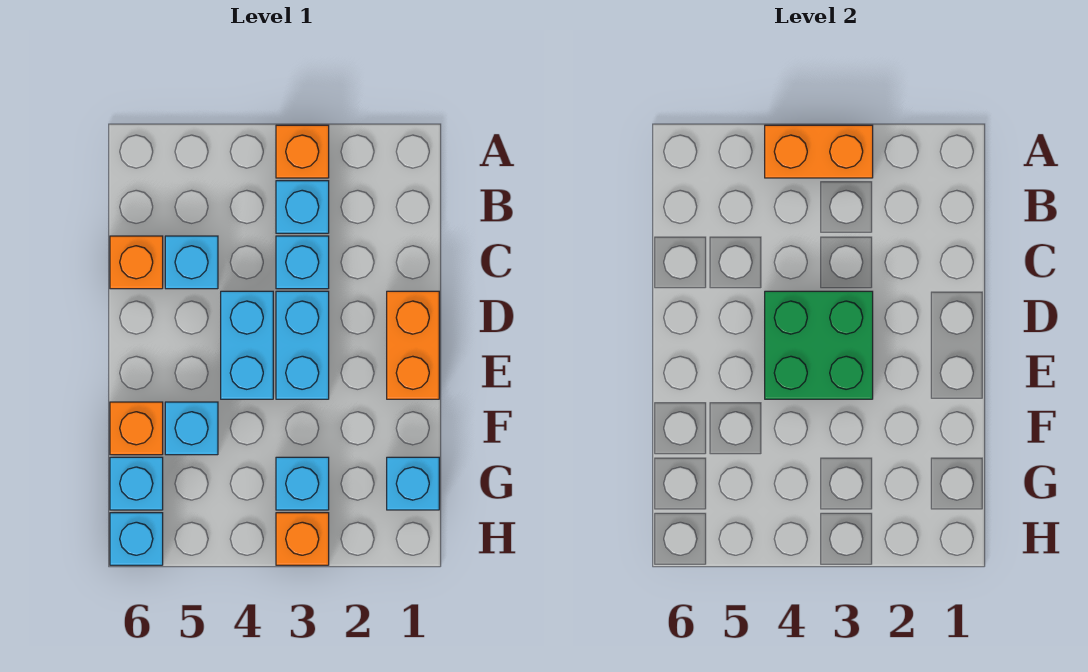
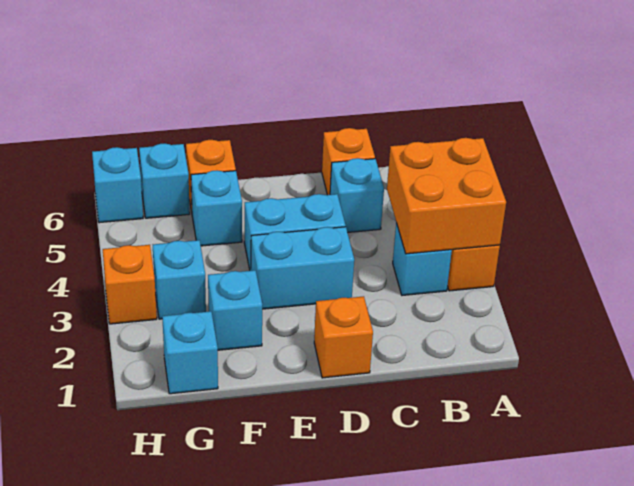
orange brick A3:A4 level 2 -> orange brick A3:B4 level 2
cyan brick C3 level 1 -> cyan brick F2 level 1
orange brick D1:E1 level 1 -> orange brick D1 level 1
green brick D3:E4 level 2 -> none

